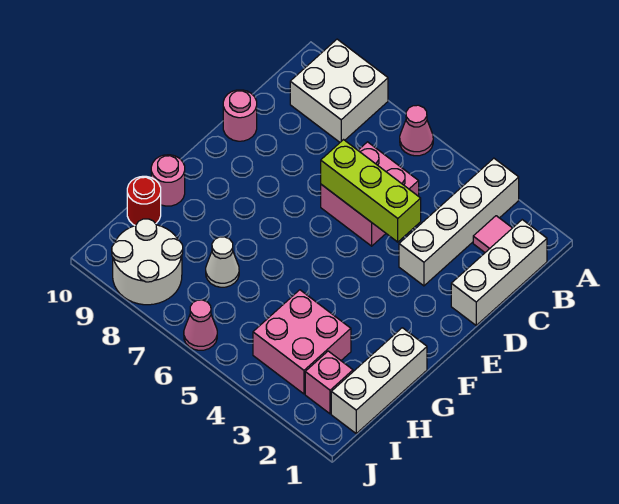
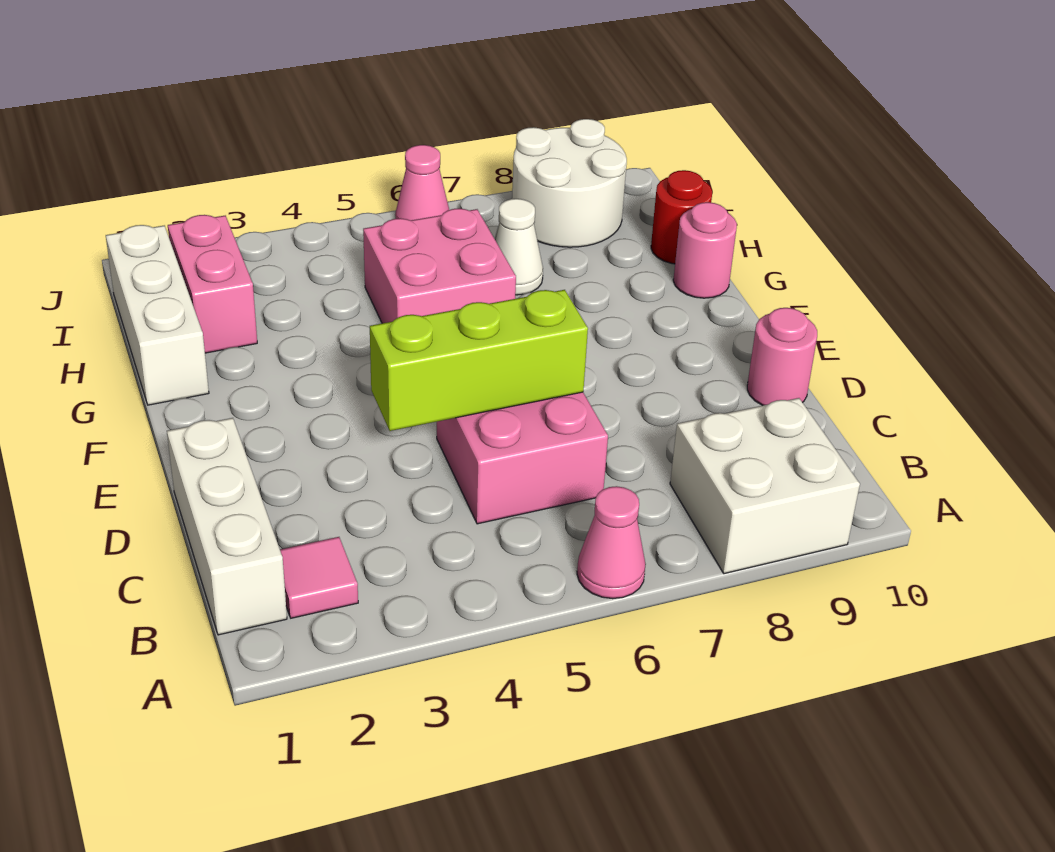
white brick A3:D3 level 1 -> none
pink brick H3:I4 level 1 -> pink brick G5:H6 level 1
pink brick I2 level 1 -> pink brick H2:I2 level 1

